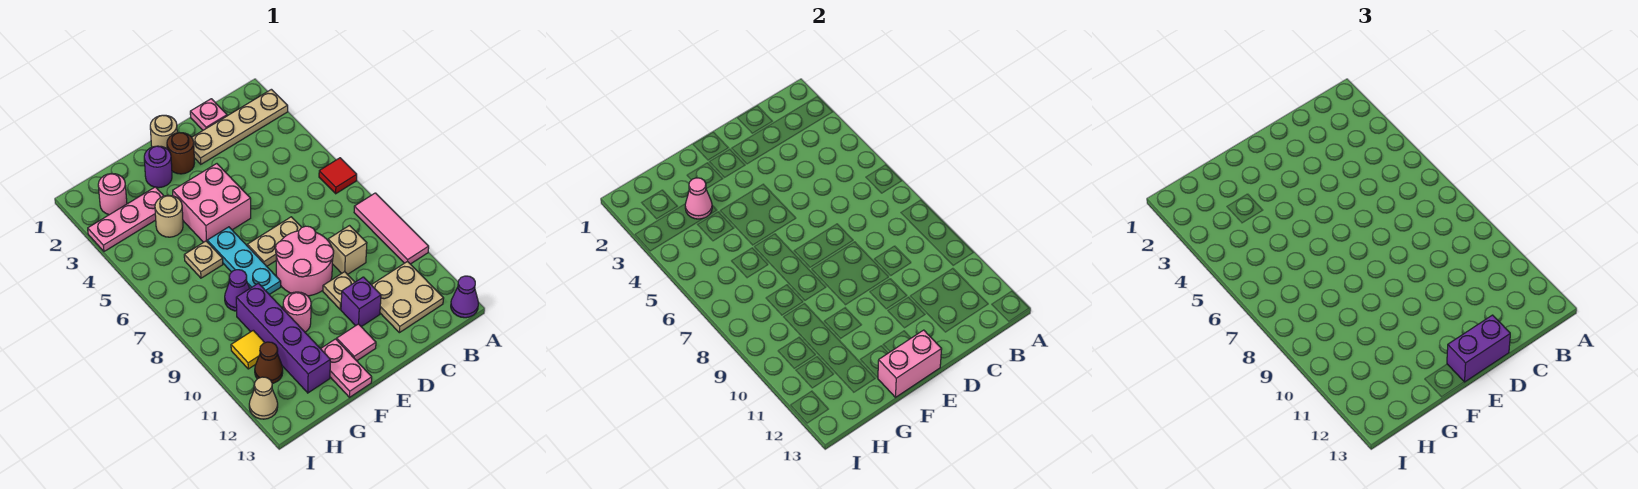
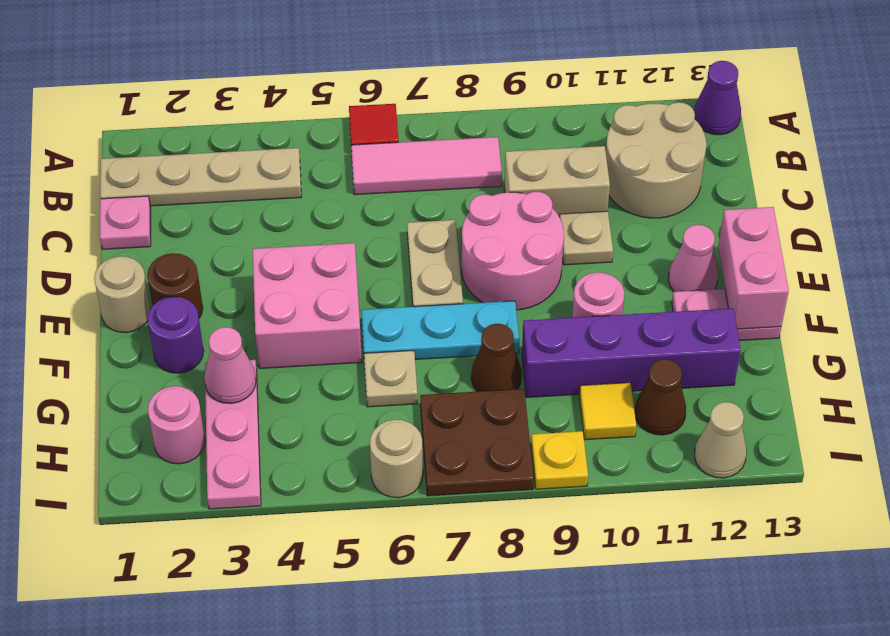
tan plate A2:D2 level 1 -> tan plate B1:B4 level 1
pink tile A8:A10 level 1 -> pink tile B6:B8 level 1
tan plate B11:C12 level 1 -> tan round brick B11:C12 level 1
tan brick C9 level 1 -> tan brick C9:C10 level 1
purple brick D11 level 1 -> none
purple brick D13:E13 level 3 -> none
pink tile E12 level 1 -> pink cone E12 level 1
tan round brick G4 level 1 -> tan round brick I6 level 1
purple cone G8 level 1 -> brown cone G8 level 1
none -> brown plate H7:I8 level 1
none -> yellow plate I9 level 1

